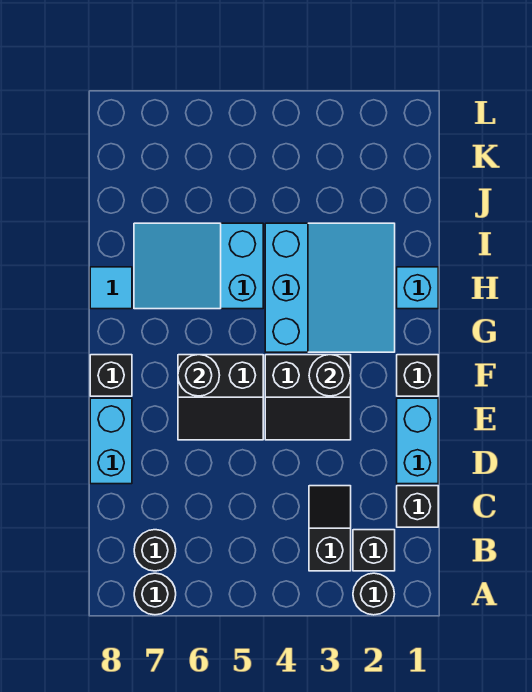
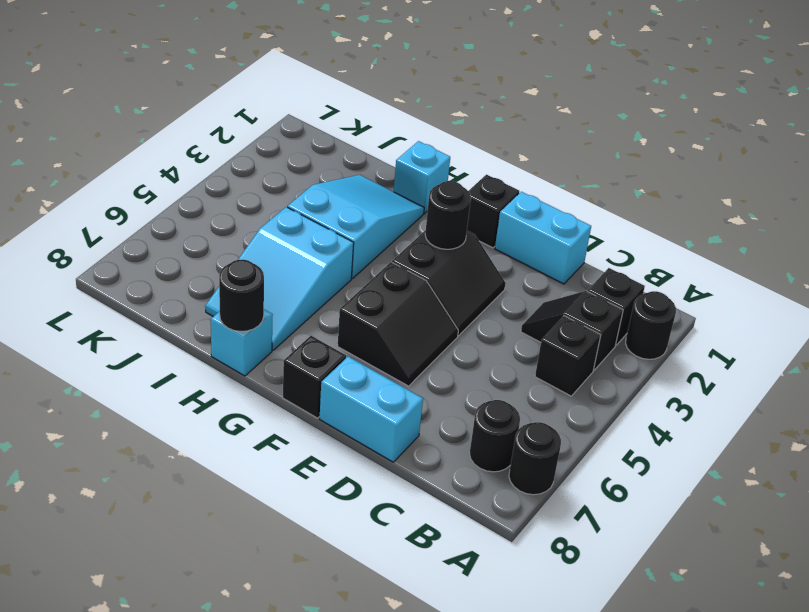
black brick C1 level 1 -> black brick B4 level 1
black round brick F6 level 2 -> black round brick H8 level 2
cyan slope G2:I4 level 1 top 4 -> cyan slope H2:I4 level 1 top 4
cyan tile H8 level 1 -> cyan brick H8 level 1

